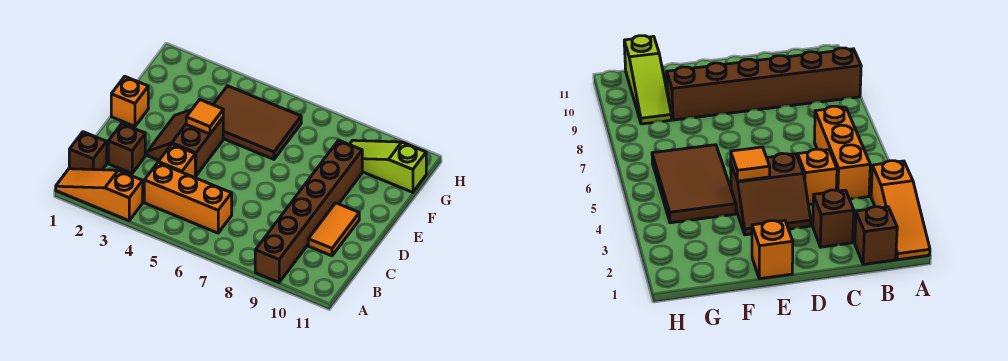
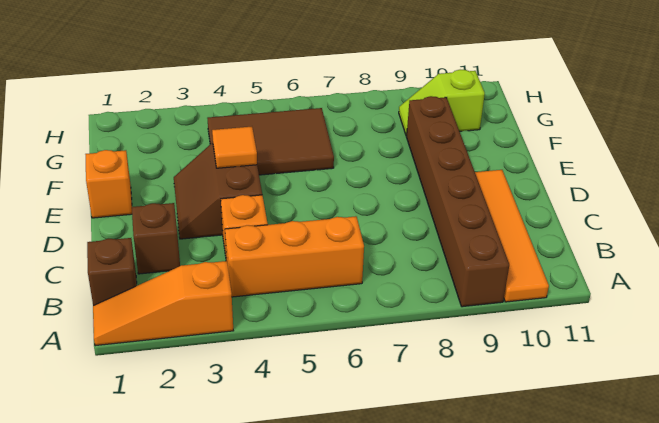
orange tile C10:D10 level 1 -> orange tile A10:D10 level 1
lime slope G9:G11 level 1 top 11 -> lime slope G9:G10 level 1 top 10

